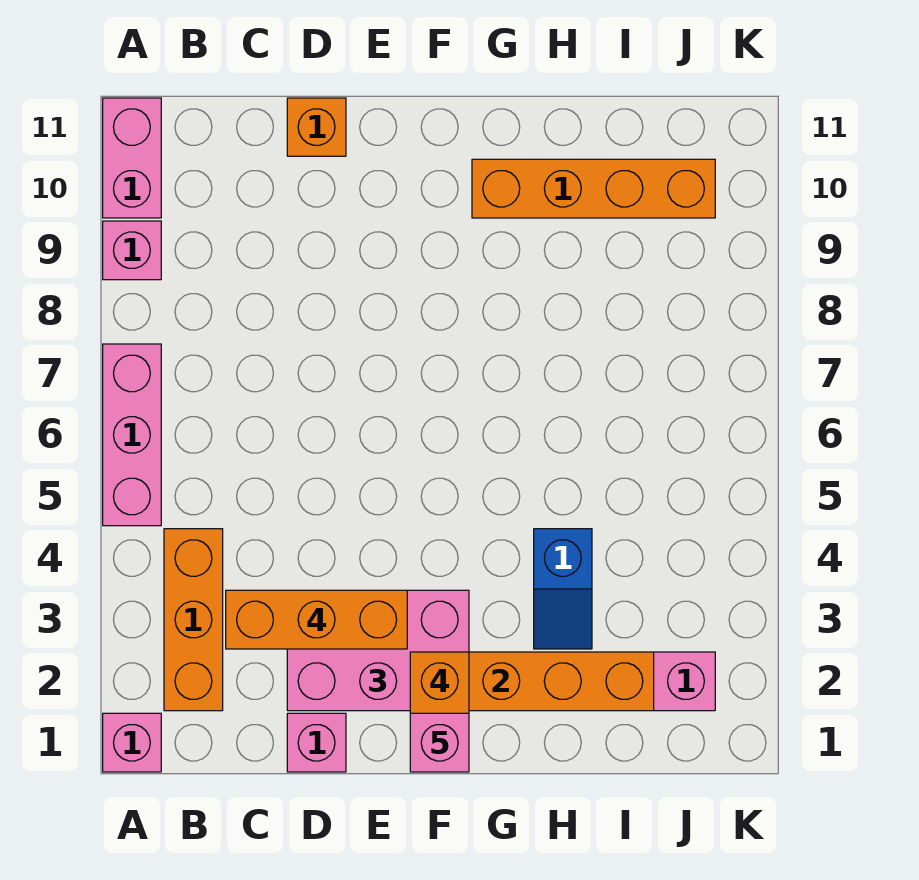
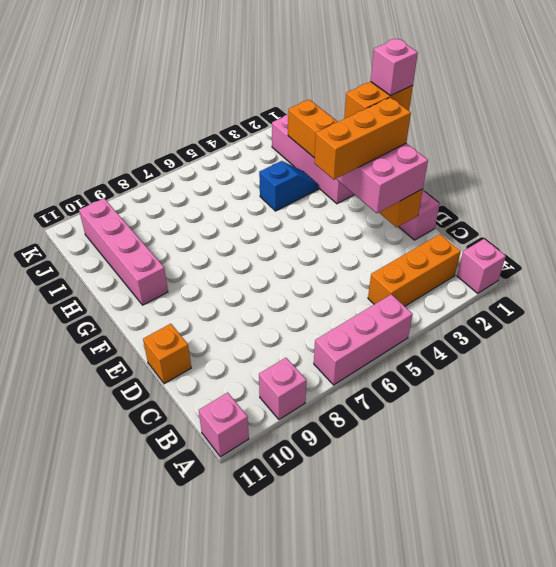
pink brick A10:A11 level 1 -> pink brick A11 level 1
orange brick C3:E3 level 4 -> orange brick E2:E4 level 4
orange brick G10:J10 level 1 -> pink brick G10:J10 level 1

